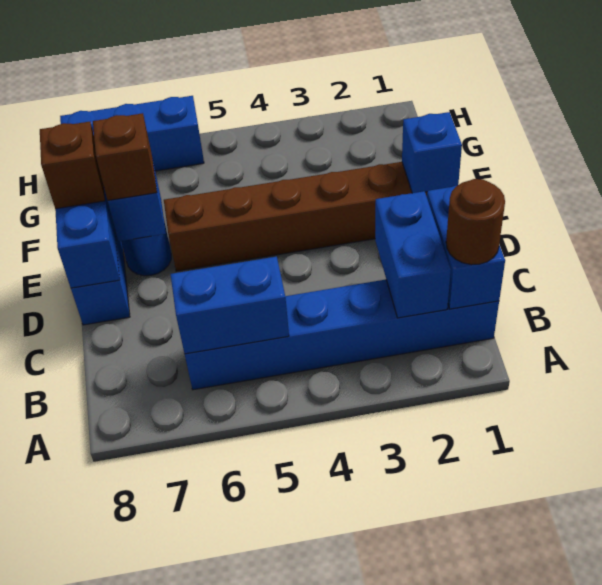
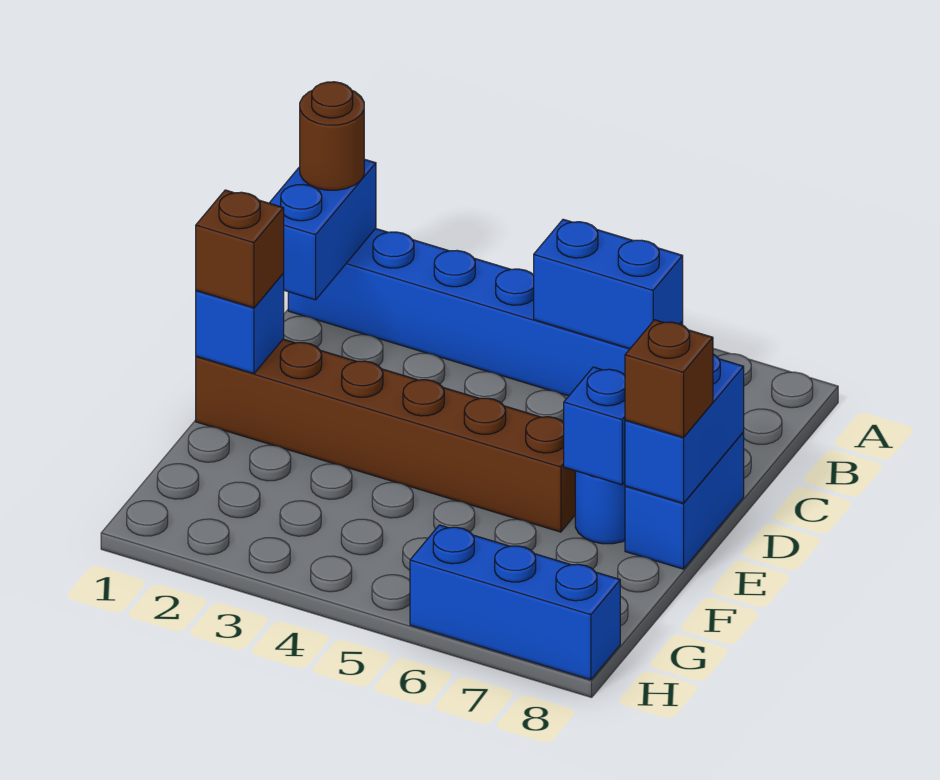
blue brick B2:C2 level 2 -> none
brown brick E7 level 3 -> brown brick E1 level 3

